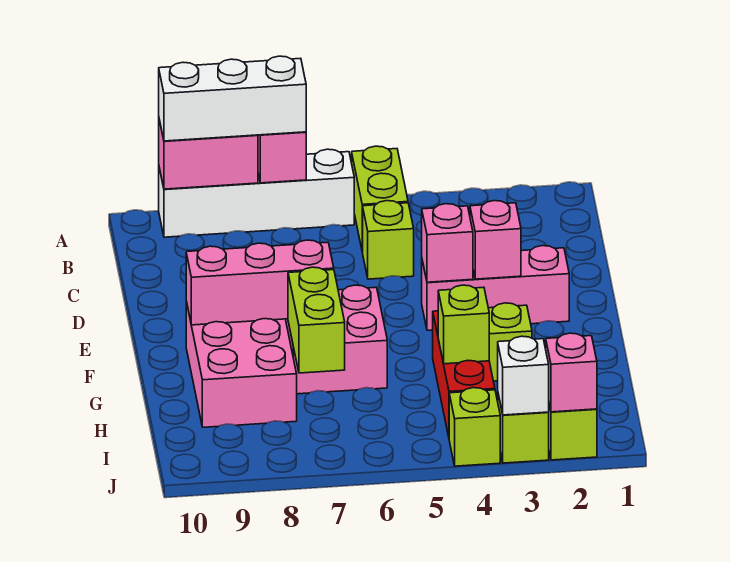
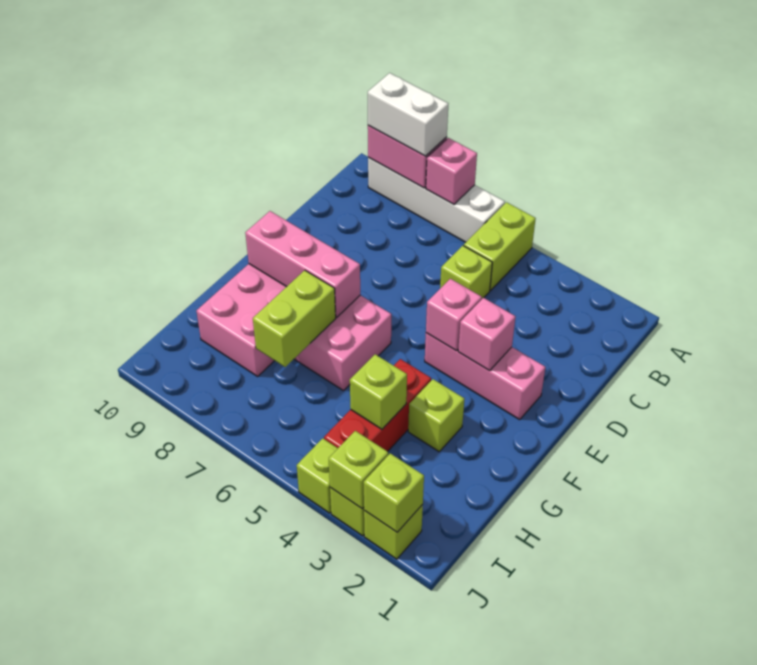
white brick A7:A9 level 3 -> white brick A8:A9 level 3
pink brick J2 level 2 -> lime brick J2 level 2
white brick J3 level 2 -> lime brick J3 level 2

